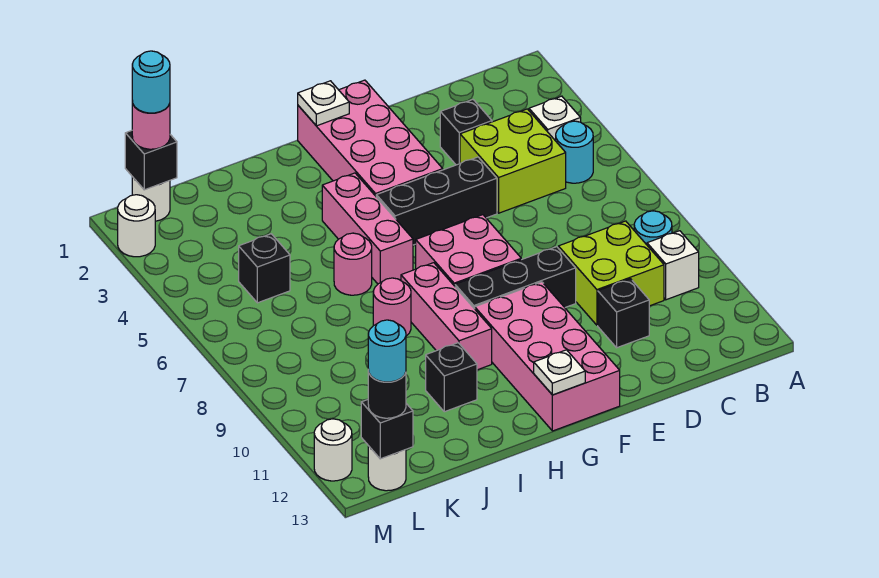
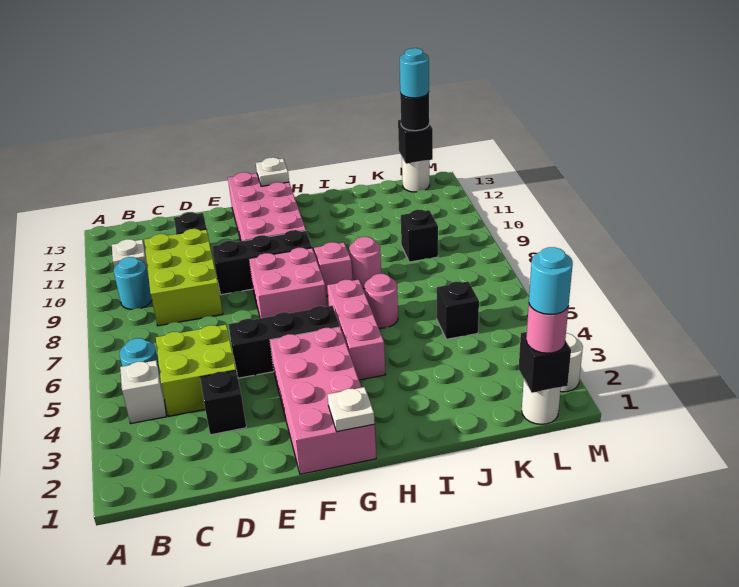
lime brick C9:D10 level 1 -> lime brick C8:D10 level 1
pink brick H8:H10 level 1 -> pink brick H8 level 1
black brick I11 level 1 -> black brick K9 level 1
white round brick M12 level 1 -> none

